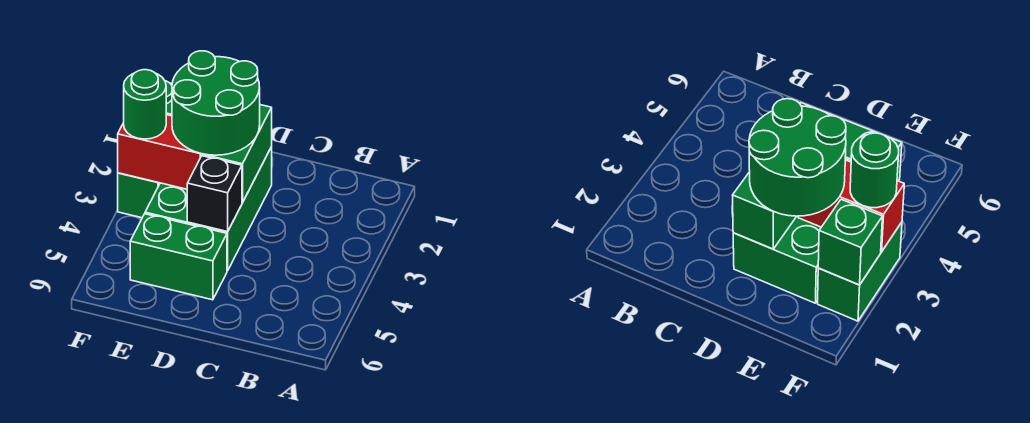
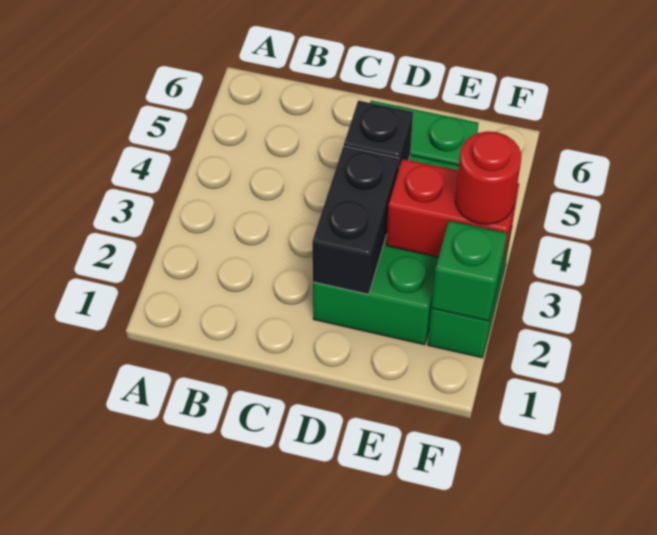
green brick D2:D3 level 2 -> black brick D2:D3 level 2
green round brick D2:E3 level 3 -> none
green round brick F3 level 3 -> red round brick F3 level 3

